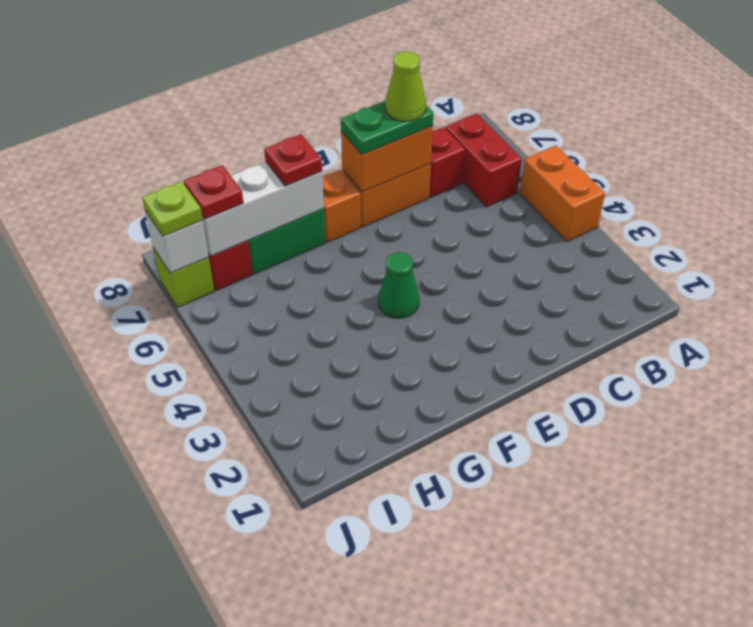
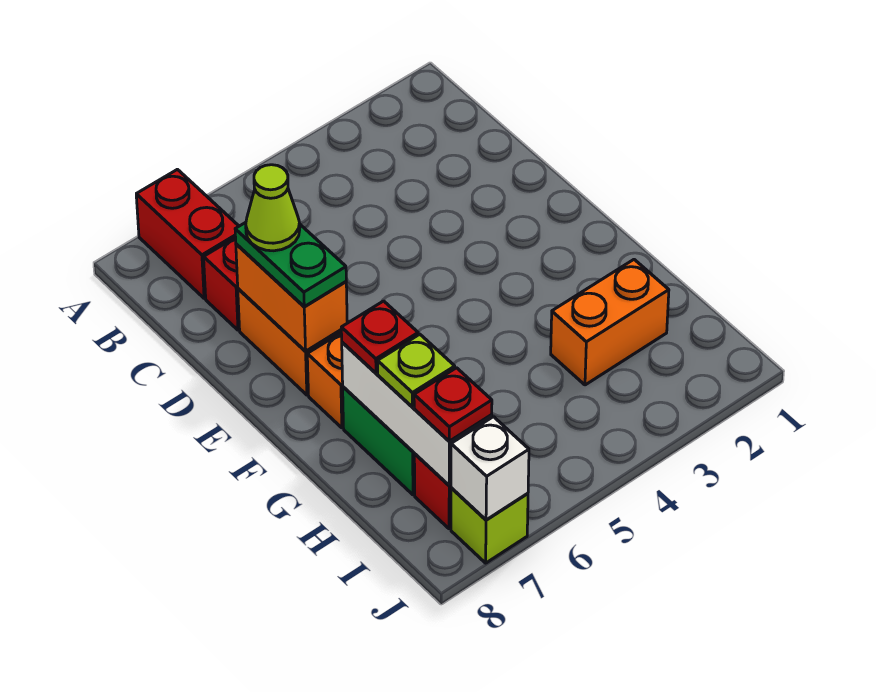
orange brick A4:A5 level 1 -> orange brick H2:H3 level 1
red brick B6:B7 level 1 -> red brick A7:B7 level 1
green cone F4 level 1 -> none
lime plate J7 level 3 -> lime plate H7 level 3

